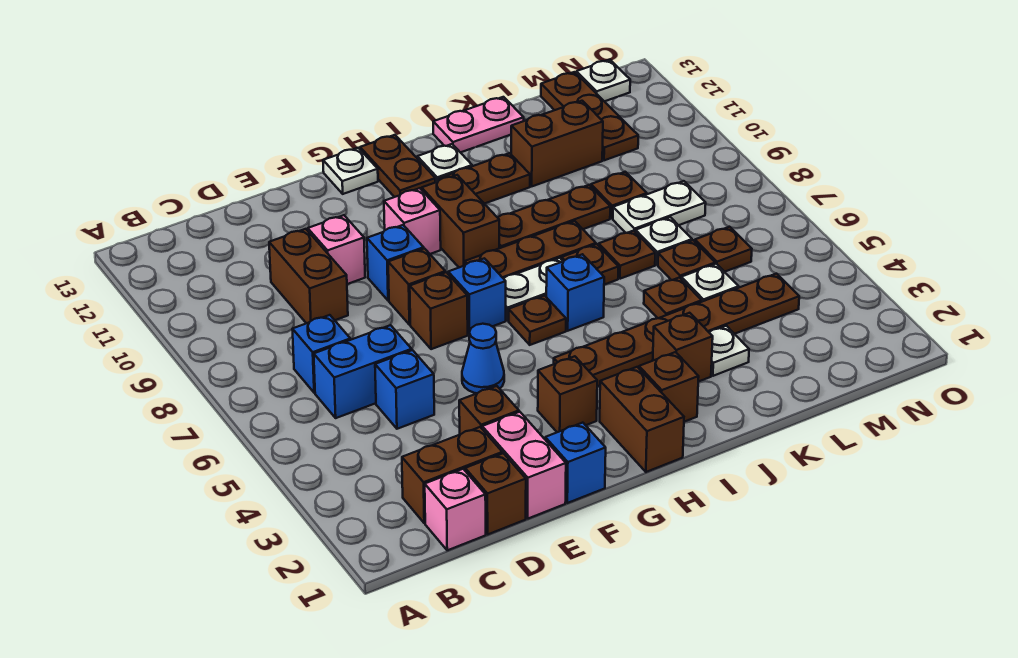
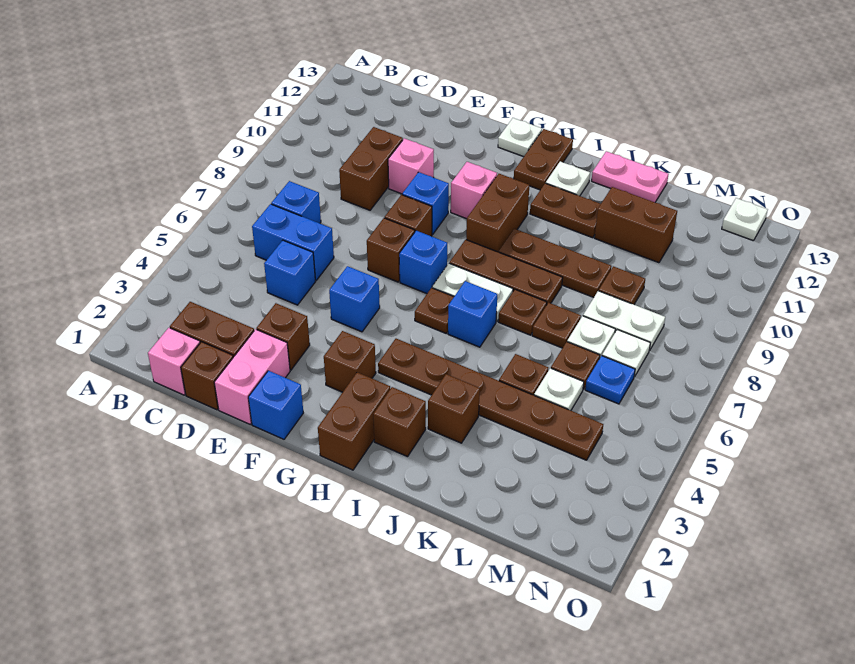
blue cone F5 level 1 -> blue brick F5 level 1
white plate K3 level 1 -> white plate M7 level 1
brown plate M6 level 1 -> blue plate M6 level 1
brown plate M11:M13 level 1 -> none

